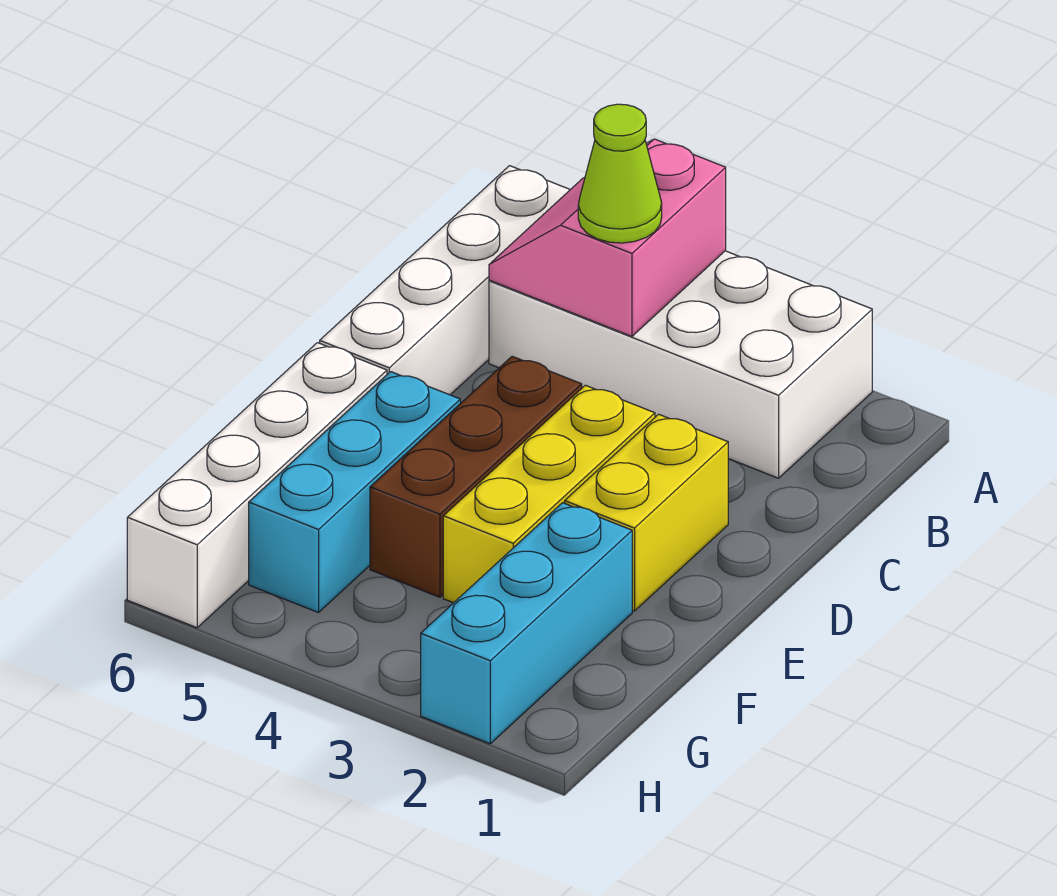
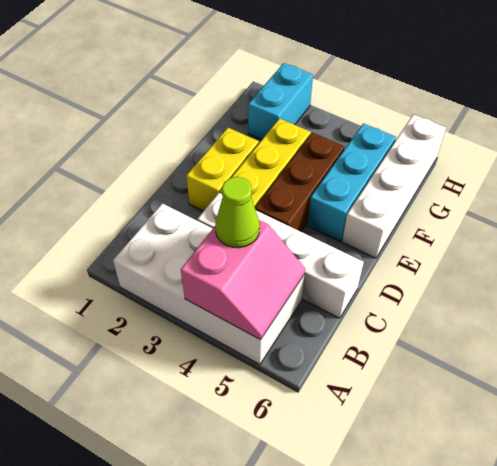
white brick A6:D6 level 1 -> white brick C3:C6 level 1
cyan brick F2:H2 level 1 -> cyan brick G2:H2 level 1

